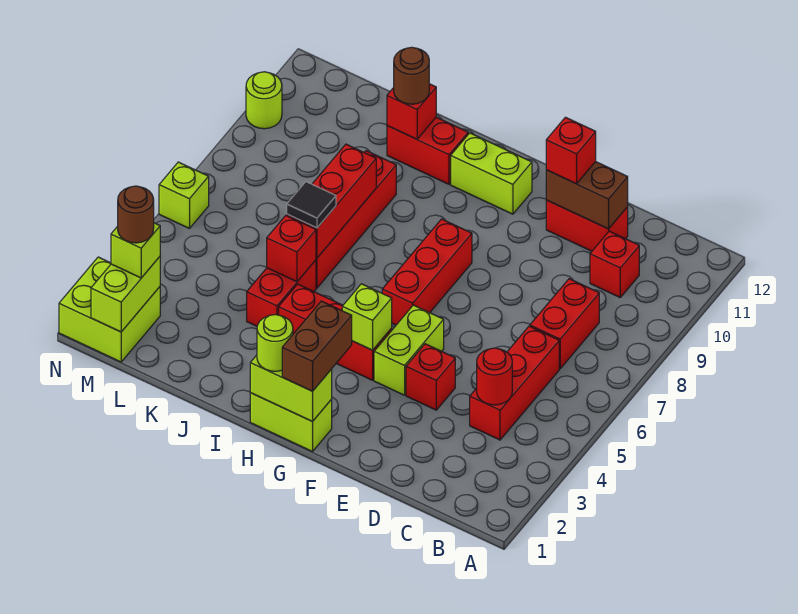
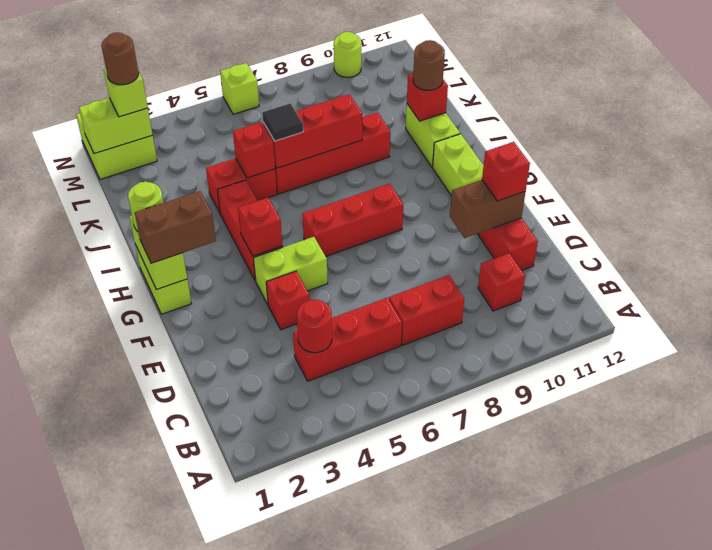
brown brick D11:E11 level 2 -> brown brick E10:E11 level 2
lime brick G4 level 2 -> red brick G4 level 2
red brick I11:J11 level 1 -> lime brick I11:J11 level 1

